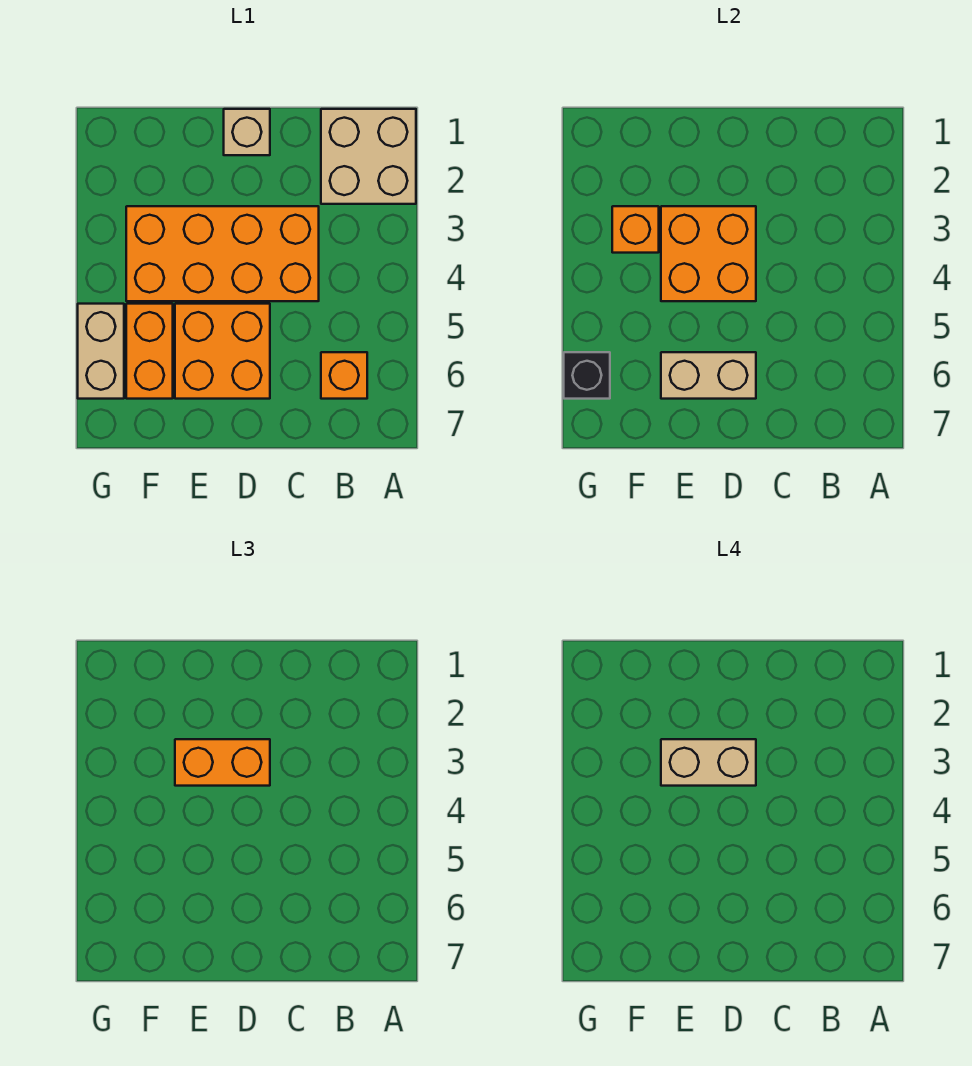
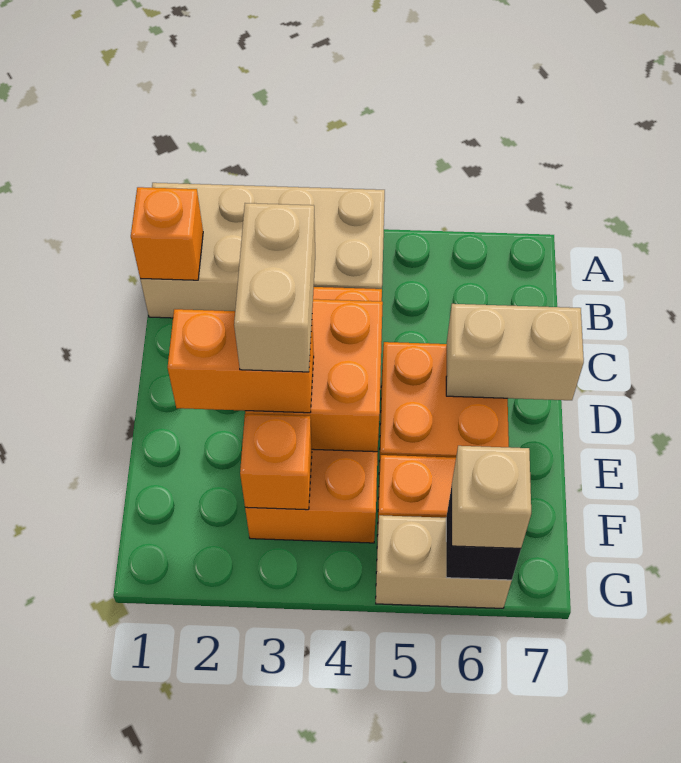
tan brick A1:B2 level 1 -> tan brick A1:B4 level 1
orange brick B6 level 1 -> orange brick B1 level 2
tan brick D1 level 1 -> tan brick G6 level 3
orange brick D3:E3 level 3 -> orange brick E2:E3 level 3
tan brick D6:E6 level 2 -> tan brick D6:D7 level 2

